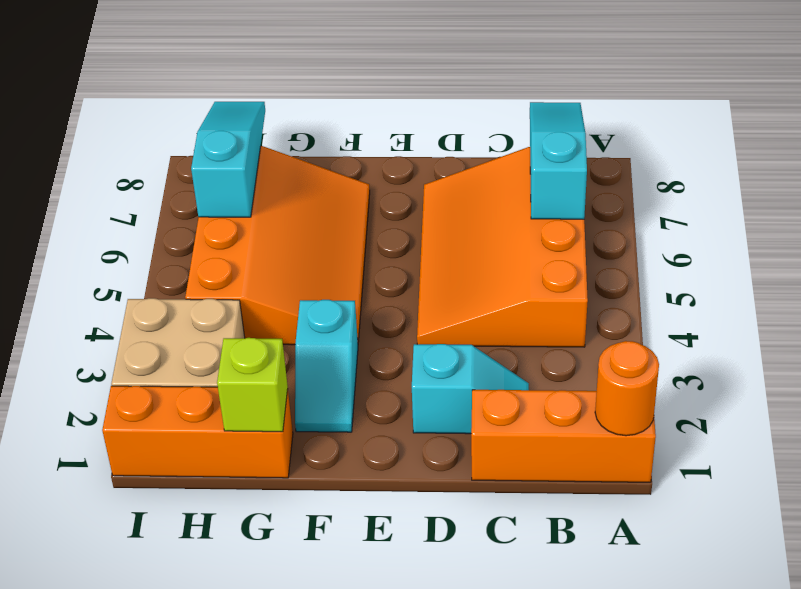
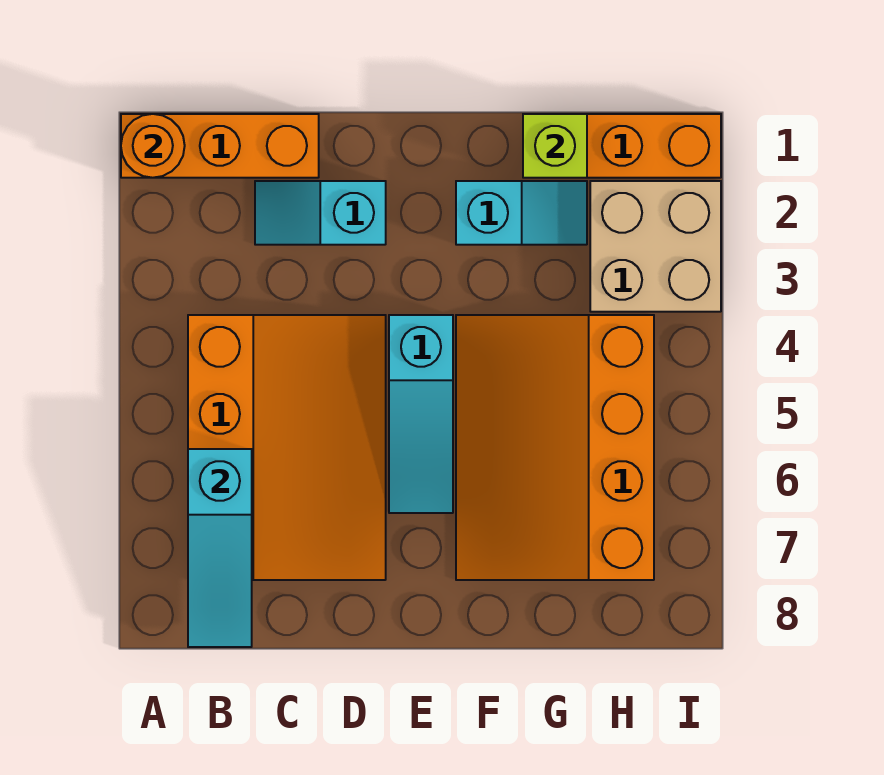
cyan slope F2:F3 level 1 top 3 -> cyan slope F2:G2 level 1 top F
cyan slope H6:H8 level 2 top 6 -> cyan slope E4:E6 level 1 top 4

